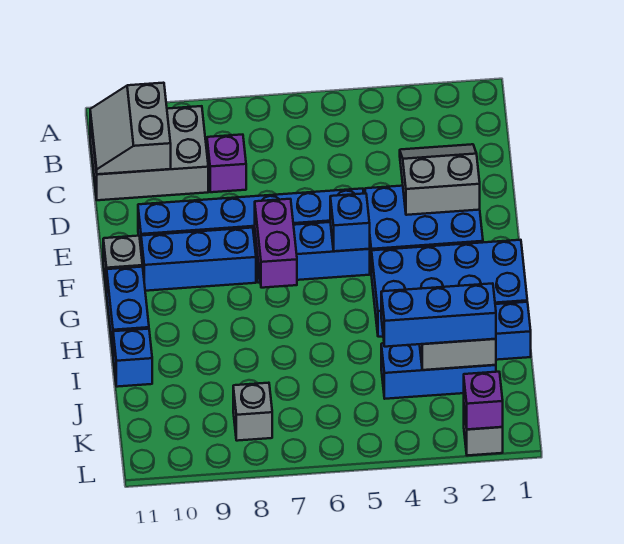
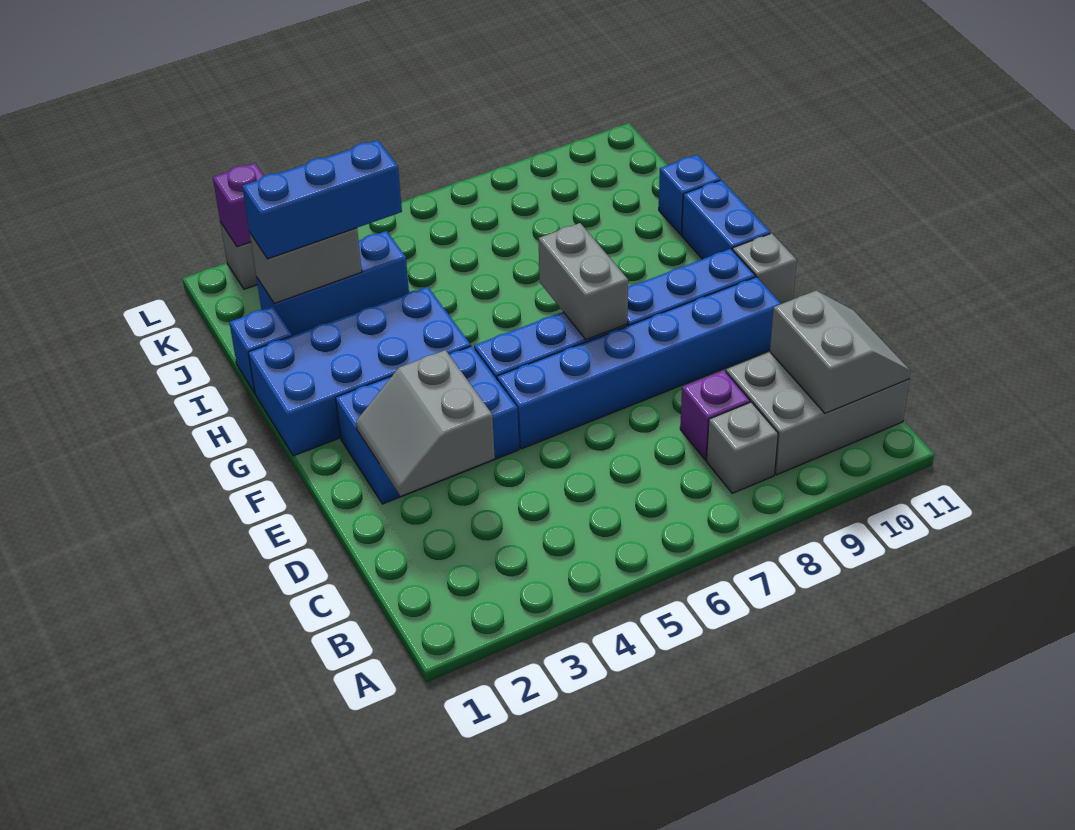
grey slope D2:E3 level 2 top E -> grey slope D2:E3 level 2 top 3
blue brick F5 level 2 -> none
purple brick F7:G7 level 2 -> grey brick F7:G7 level 2
grey brick K8 level 1 -> grey brick B8 level 1

